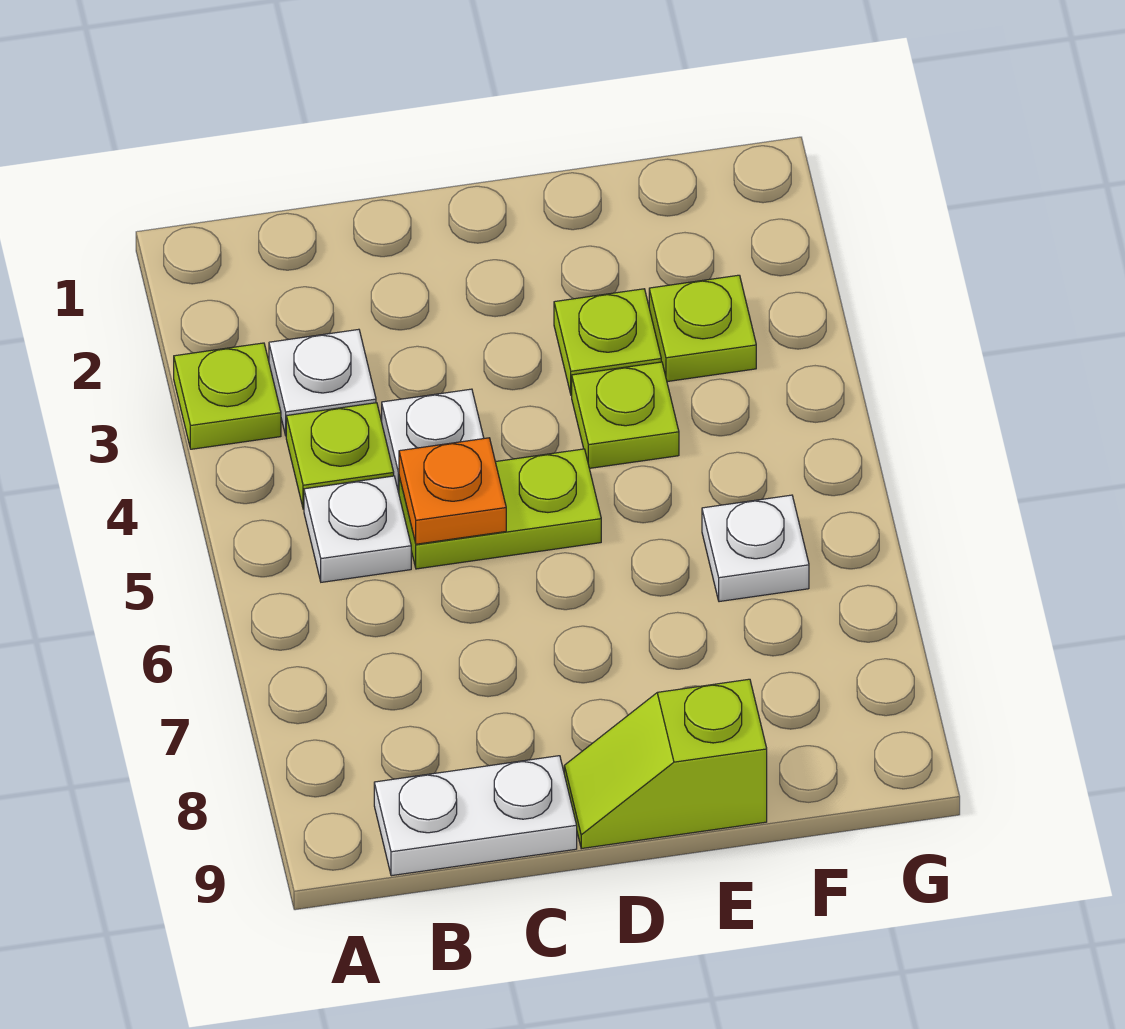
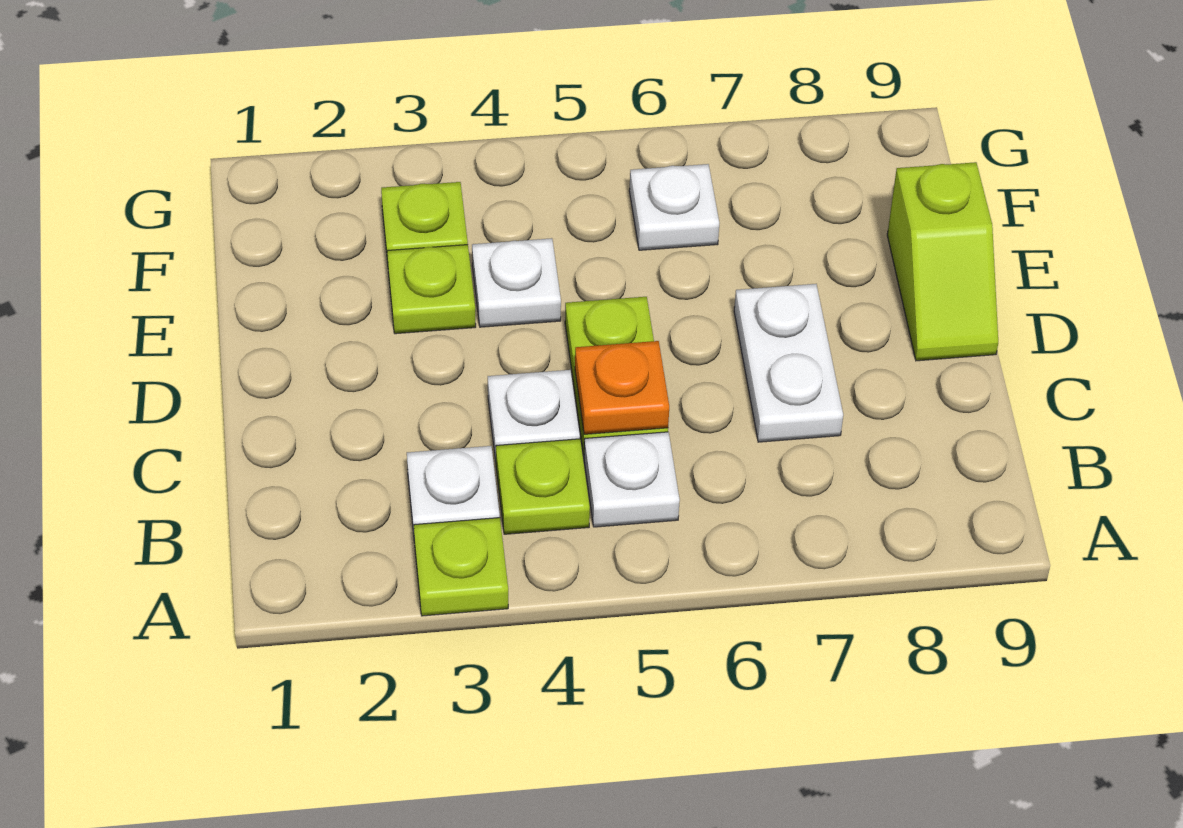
white plate B9:C9 level 1 -> white plate C7:D7 level 1
lime plate E4 level 1 -> white plate E4 level 1

